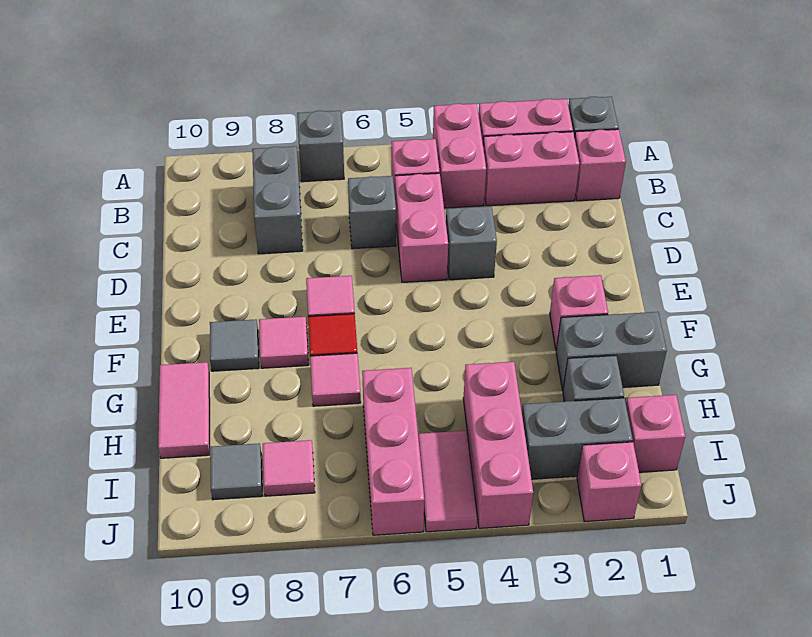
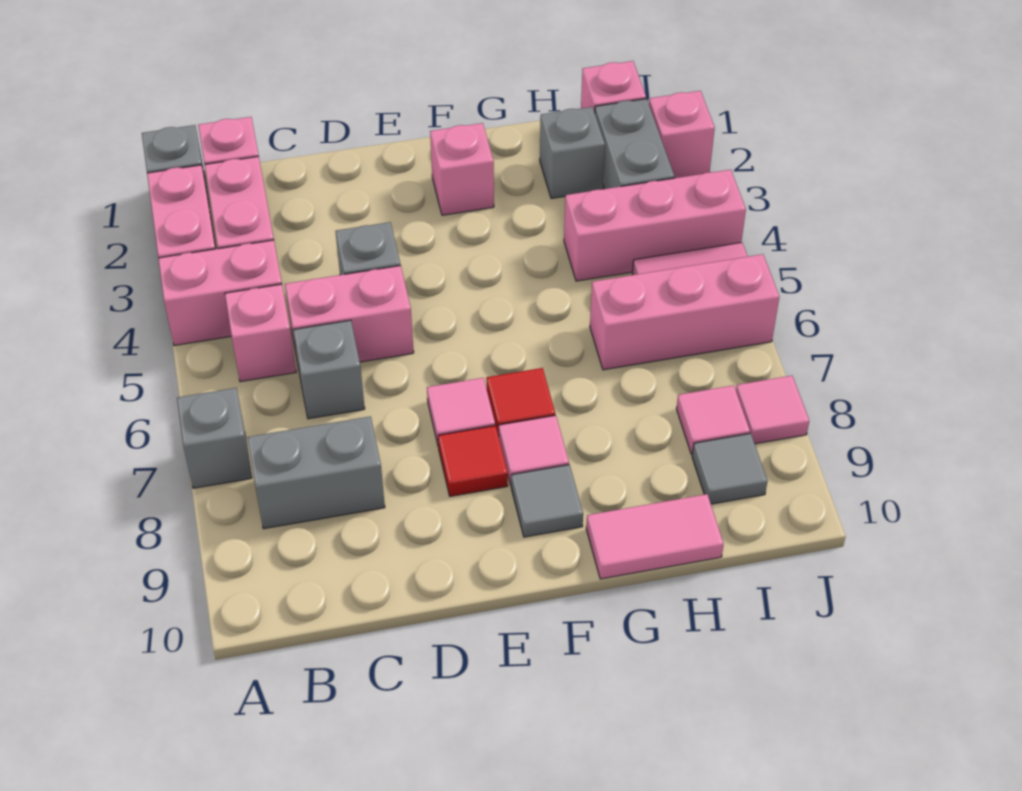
none -> red tile E8 level 1
grey brick G1:G2 level 1 -> none
pink tile G7 level 1 -> pink tile J8 level 1

